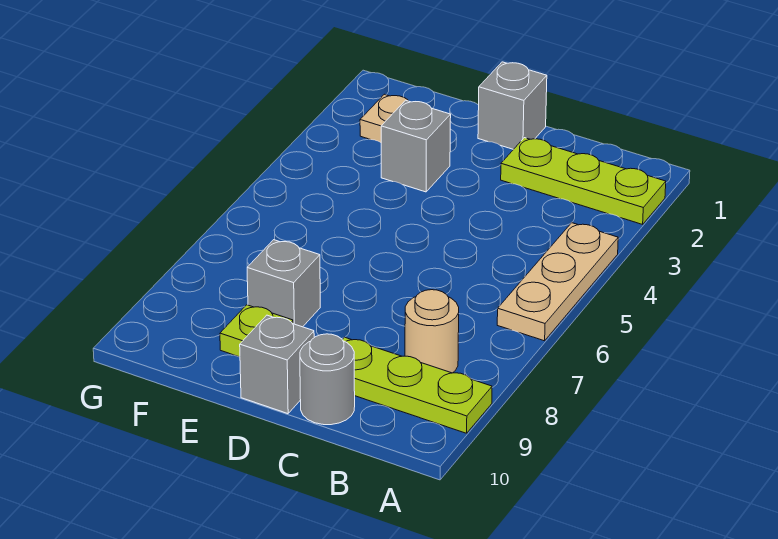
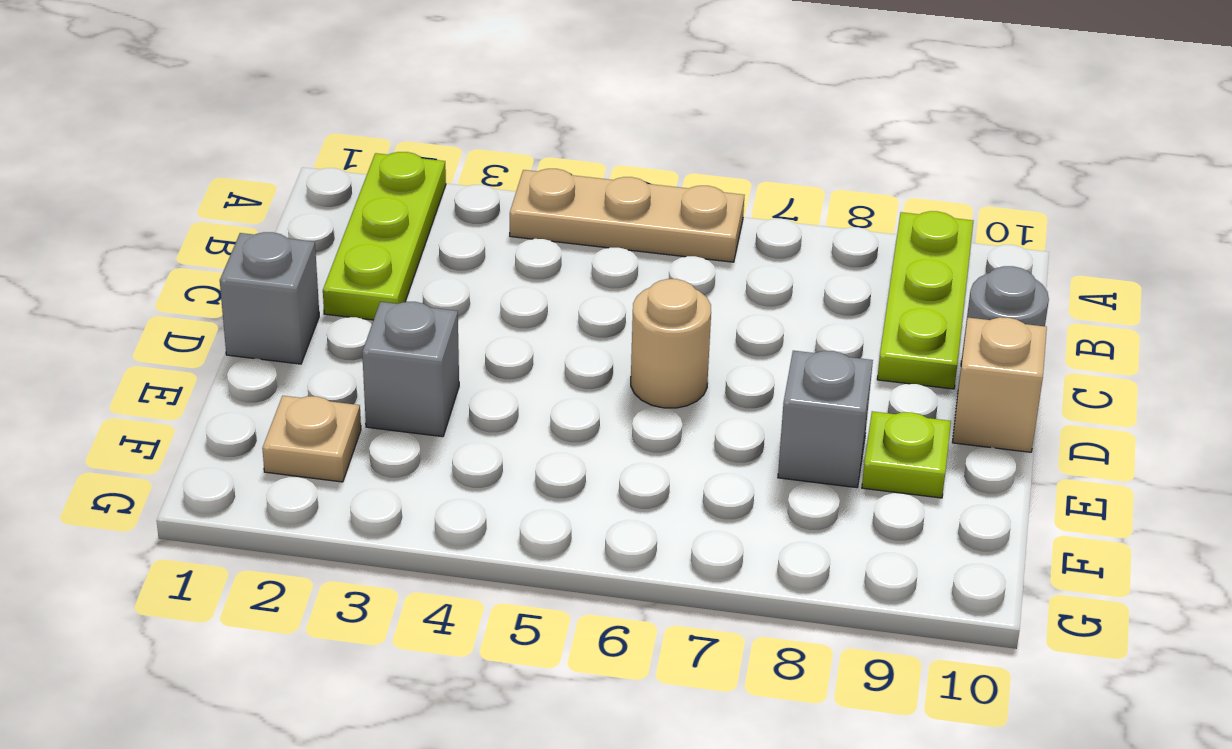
tan round brick B8 level 1 -> tan round brick D6 level 1
grey brick D10 level 1 -> tan brick D10 level 1

